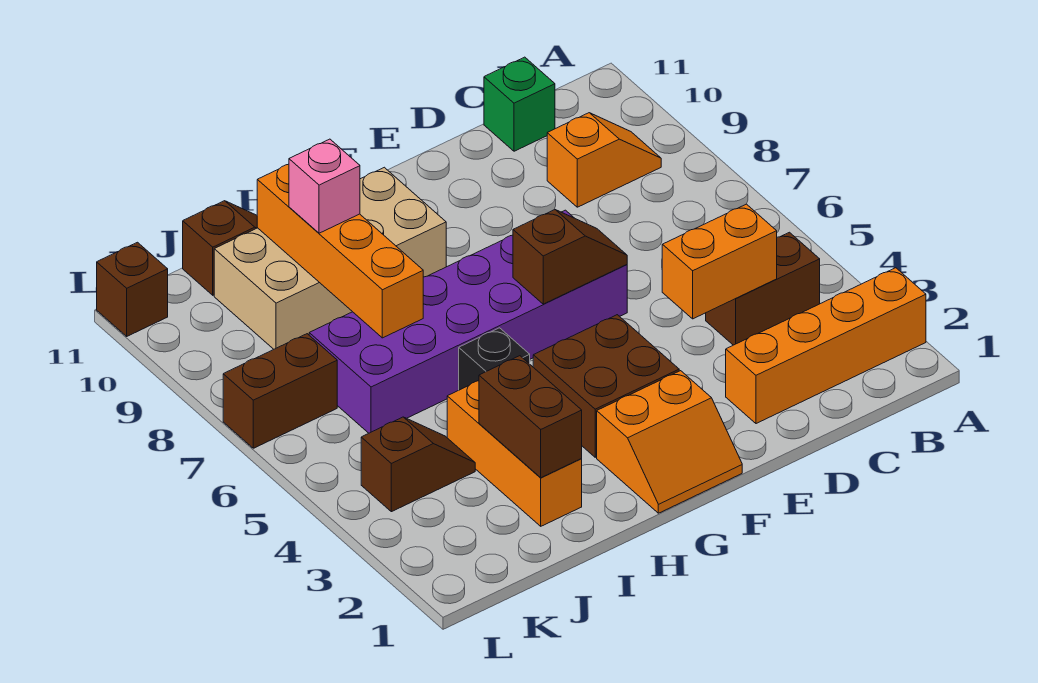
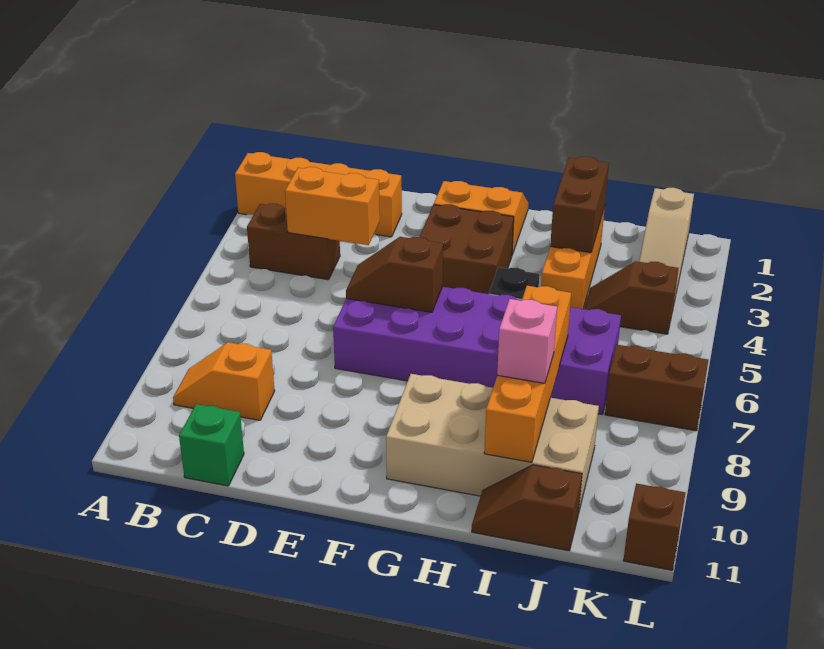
none -> tan slope K1:K3 level 1 top 1

